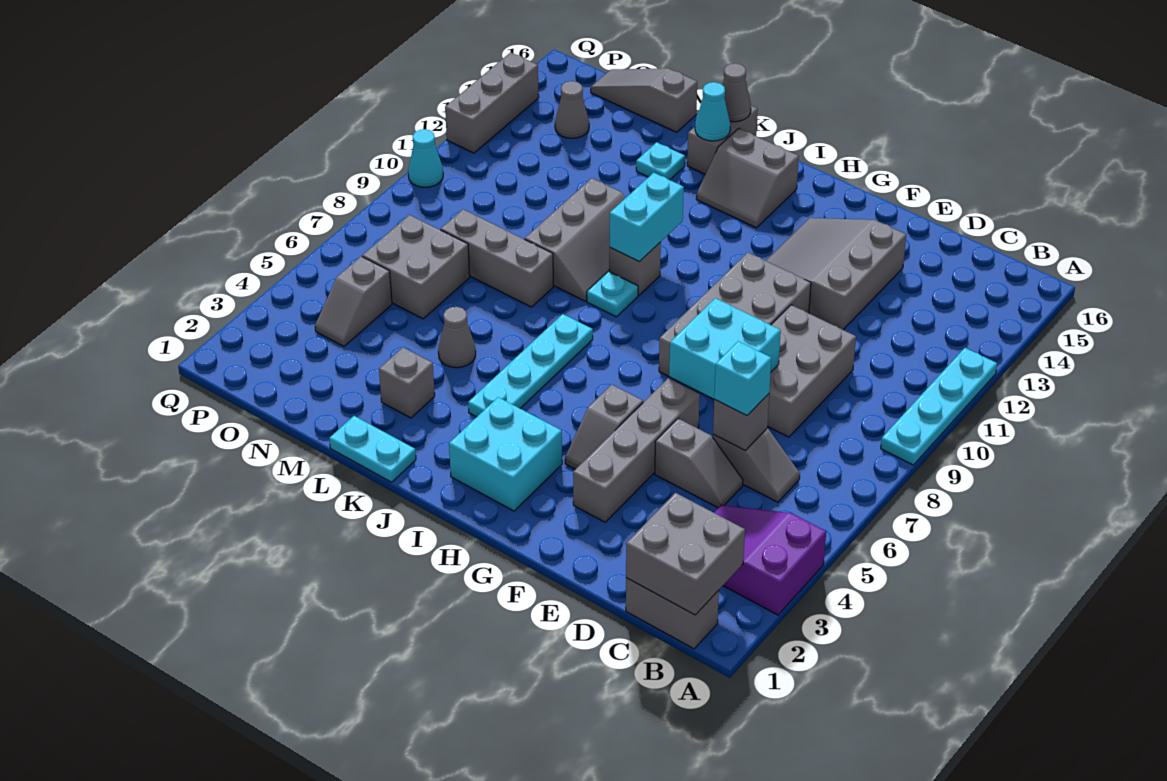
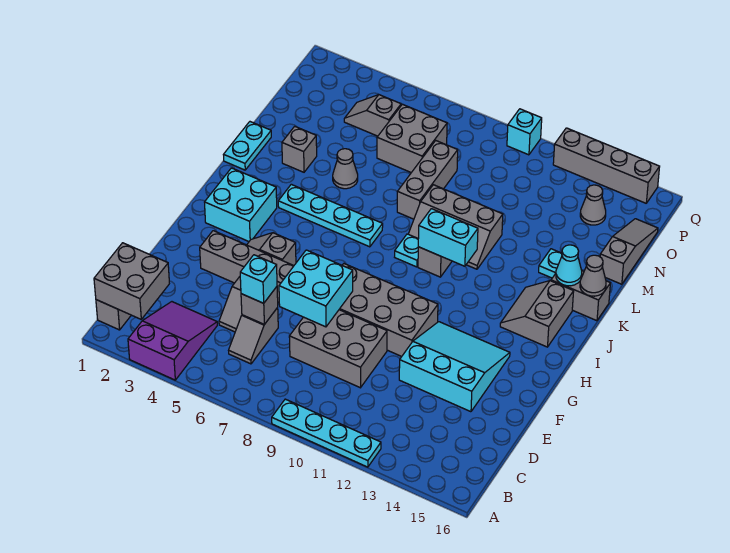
grey slope E12:G14 level 1 top E -> cyan slope E12:G14 level 1 top E
cyan cone Q10 level 1 -> cyan brick Q10 level 1
grey brick Q12:Q14 level 1 -> grey brick Q12:Q15 level 1

